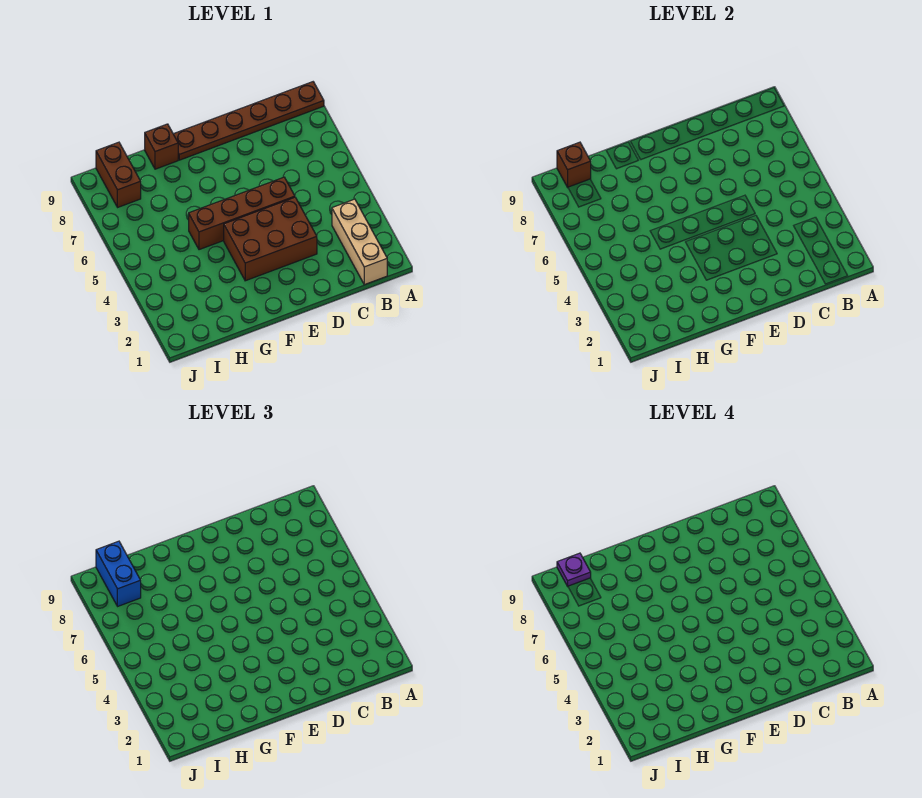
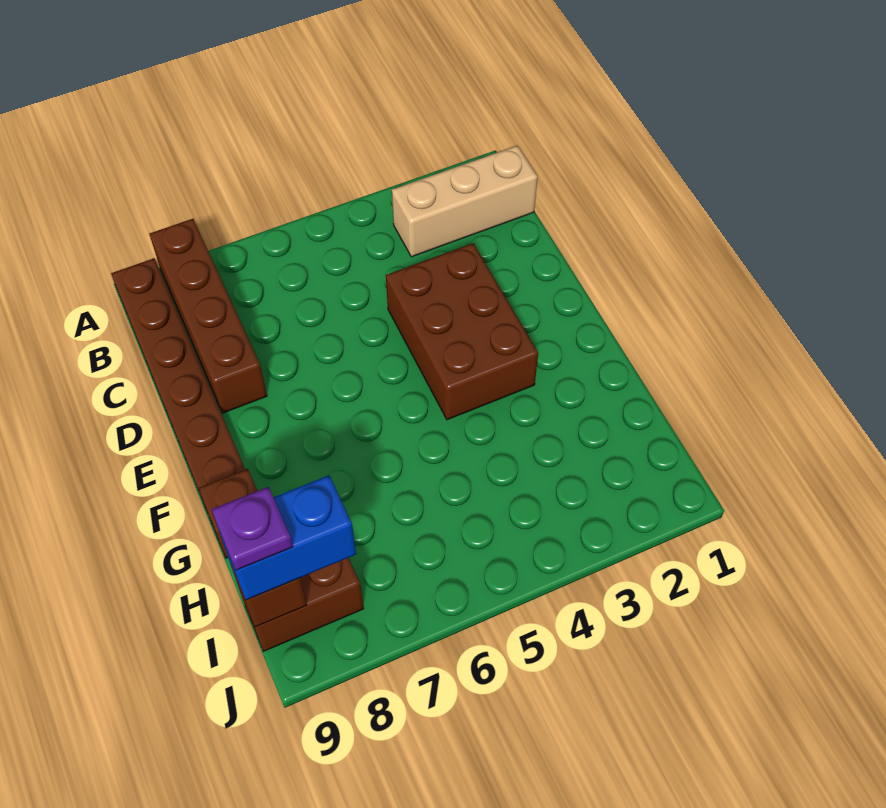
brown brick D5:G5 level 1 -> brown brick A8:D8 level 1

